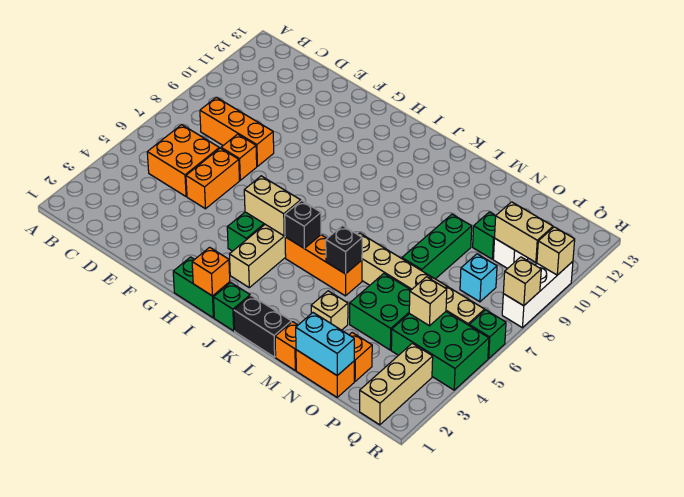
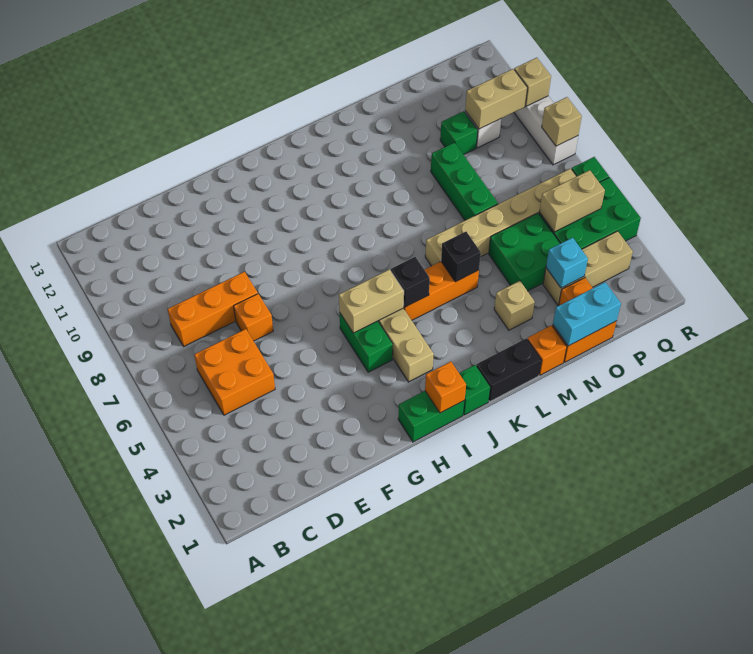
orange brick E5:E6 level 1 -> none
tan brick P5 level 2 -> tan brick P5:Q5 level 2
cyan brick P8 level 1 -> cyan brick O3 level 2
tan brick Q1:Q3 level 1 -> tan brick O3:Q3 level 1

